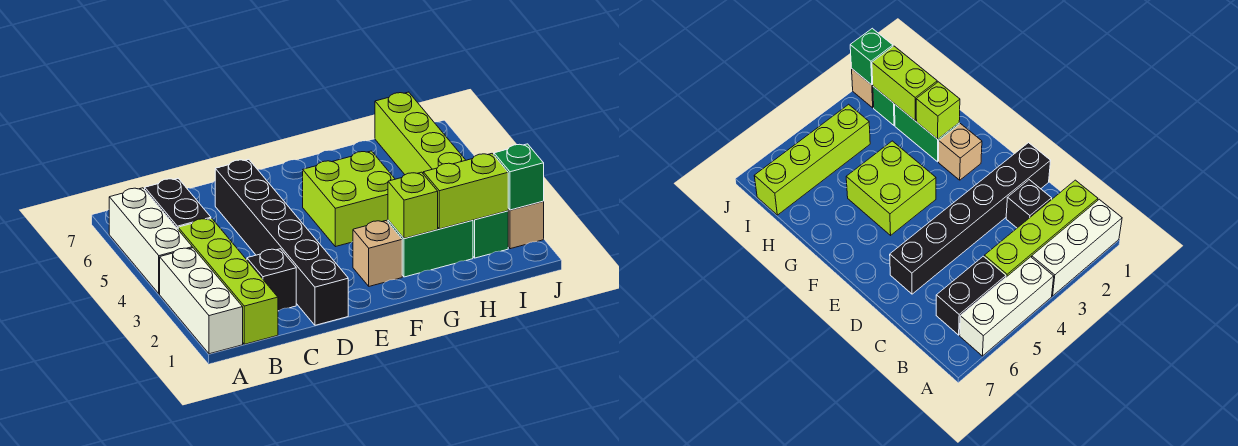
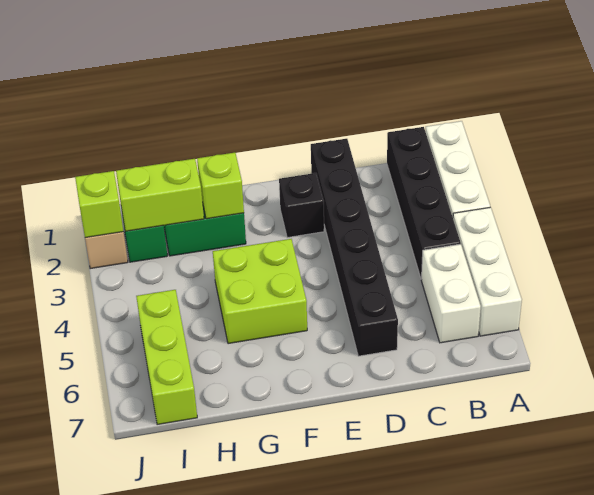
lime brick B1:B4 level 1 -> black brick B1:B4 level 1
black brick B5:B6 level 1 -> white brick B5:B6 level 1
black brick C2 level 1 -> black brick E2 level 1
tan brick F2 level 1 -> none
lime brick I4:I7 level 1 -> lime brick I5:I7 level 1
green brick J2 level 2 -> lime brick J2 level 2

